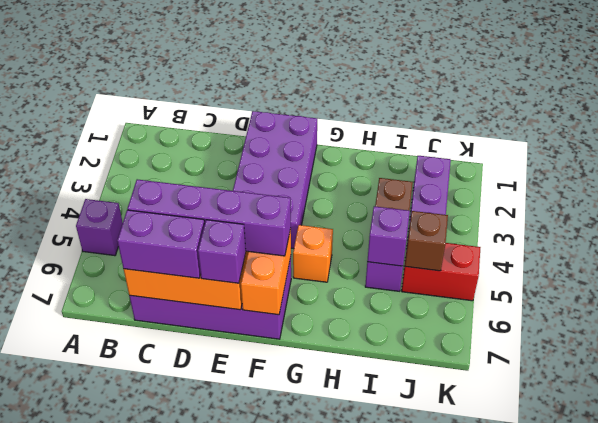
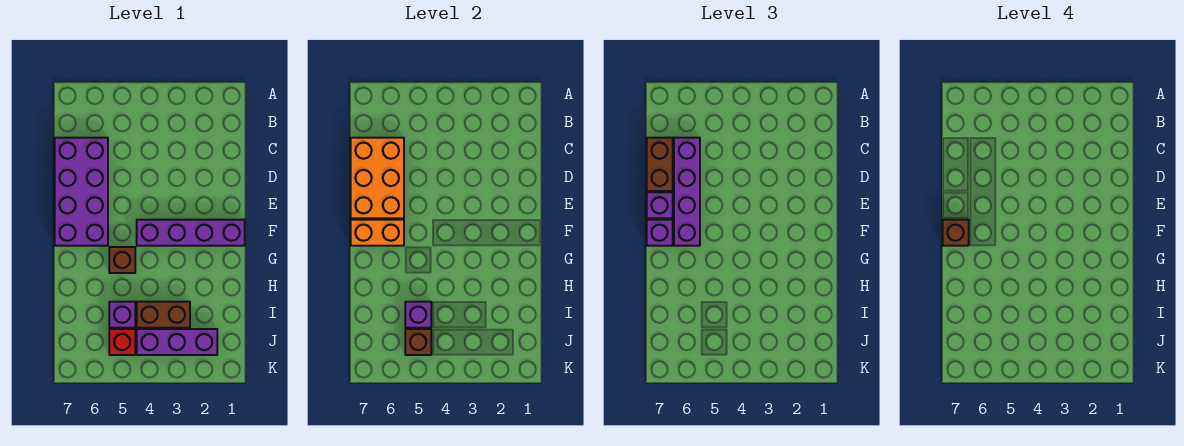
purple brick A5 level 1 -> purple brick F7 level 3
purple brick C7:D7 level 3 -> brown brick C7:D7 level 3
purple brick E1:F4 level 1 -> purple brick F1:F4 level 1
none -> brown brick F7 level 4
orange brick G5 level 1 -> brown brick G5 level 1
red brick J5:K5 level 1 -> red brick J5 level 1

